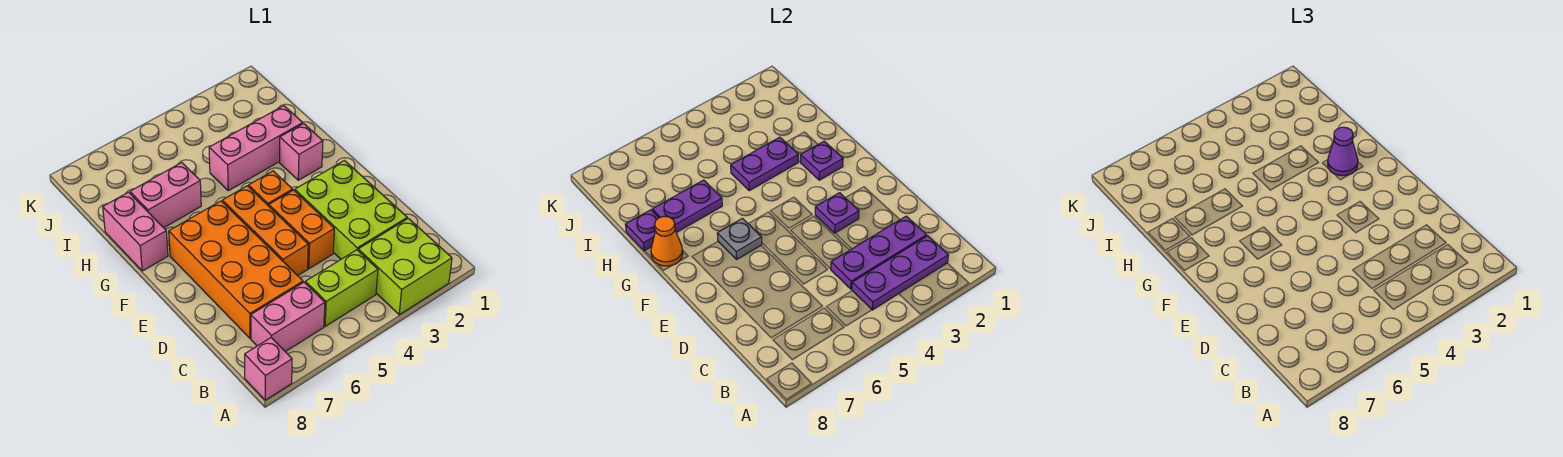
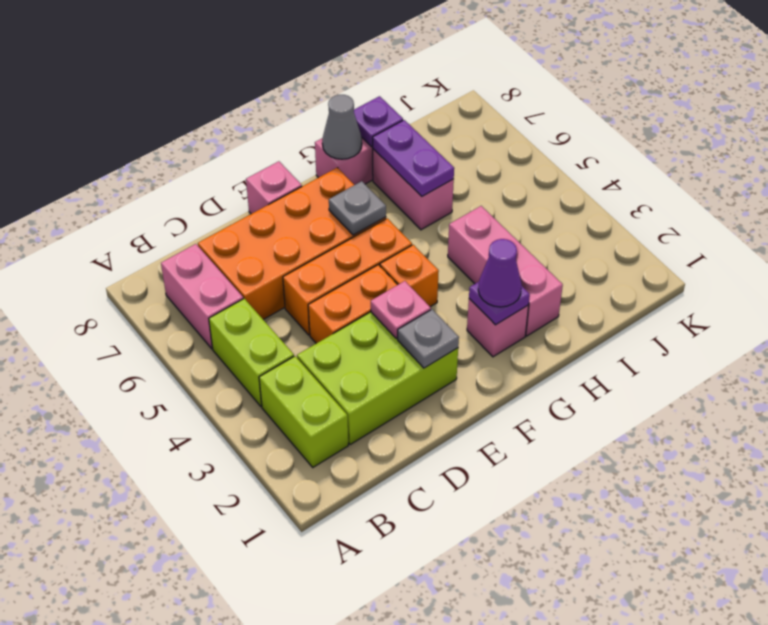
lime brick A2:B3 level 1 -> lime brick B2:B3 level 1
pink brick A8 level 1 -> pink brick E8 level 1
purple plate B2:B4 level 2 -> none
purple plate C2:C4 level 2 -> none
none -> grey plate E2 level 2
purple plate E3 level 2 -> pink plate E3 level 2
orange cone G8 level 2 -> grey cone G8 level 2
purple plate H3:H4 level 2 -> none

